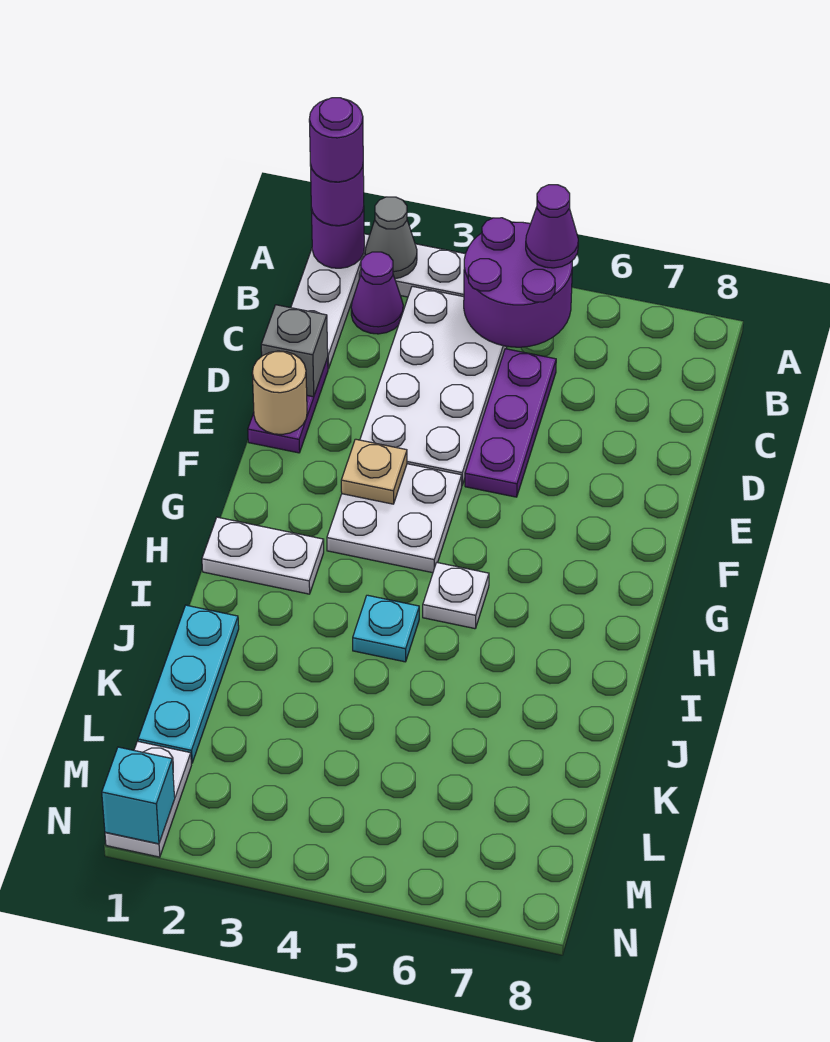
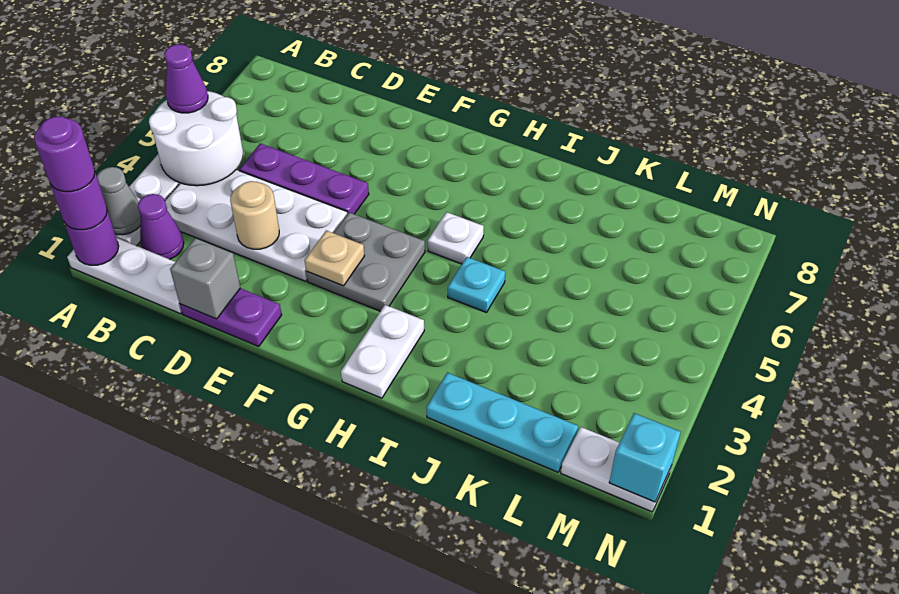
purple round brick A4:B5 level 2 -> white round brick A4:B5 level 2
tan round brick E1 level 2 -> tan round brick D3 level 2
white plate F3:G4 level 1 -> grey plate F3:G4 level 1

